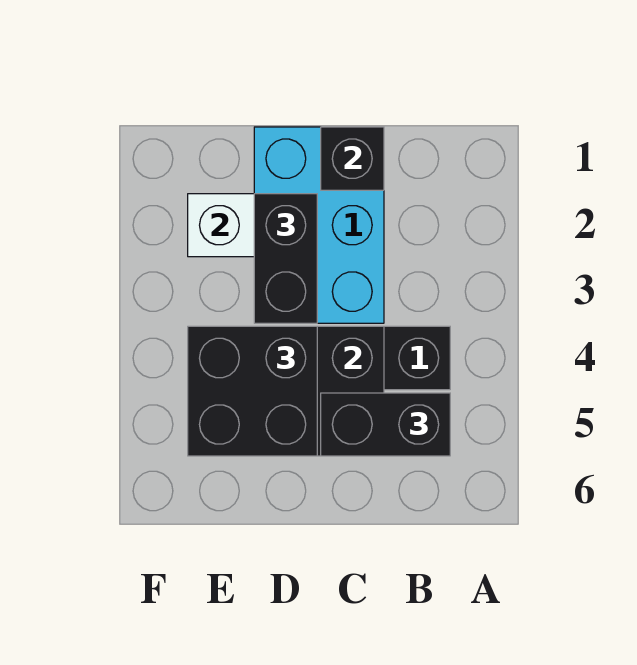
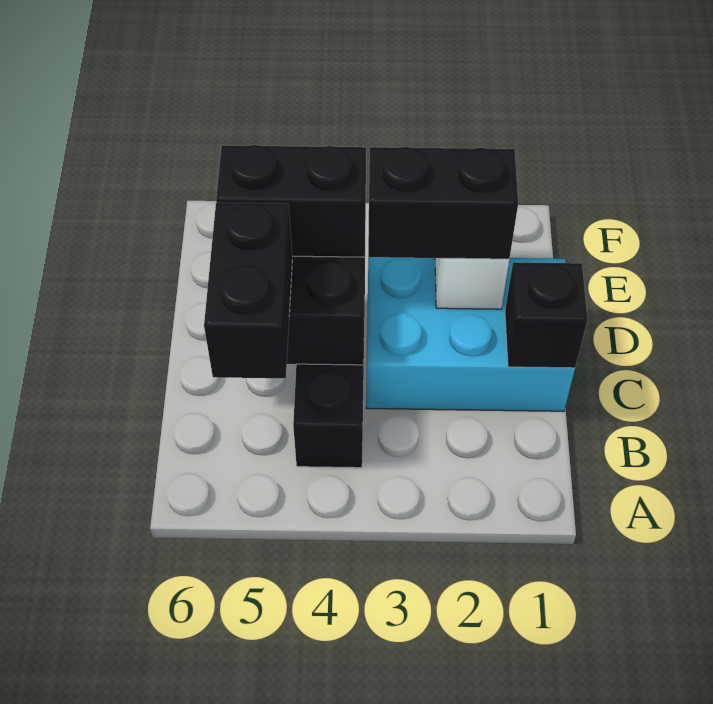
black brick D4:E5 level 3 -> black brick D4:D5 level 3

